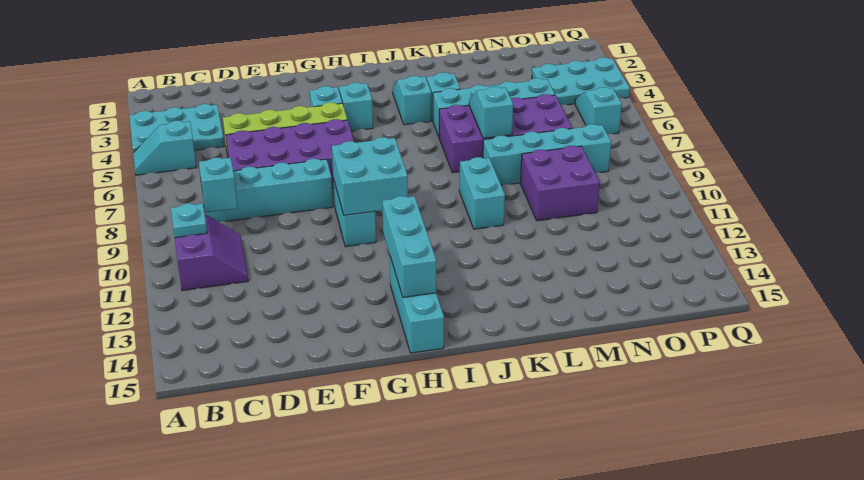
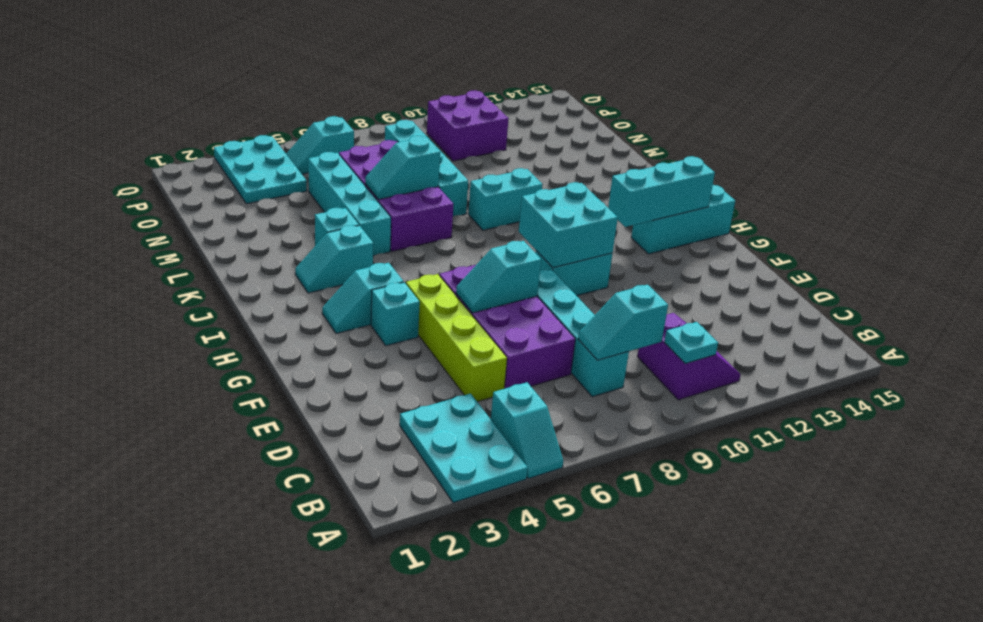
purple slope B10:C11 level 1 top B -> purple slope B10:C11 level 1 top 10
none -> cyan slope F6:F7 level 2 top 7
purple brick M9:N10 level 1 -> purple brick O10:P11 level 1

